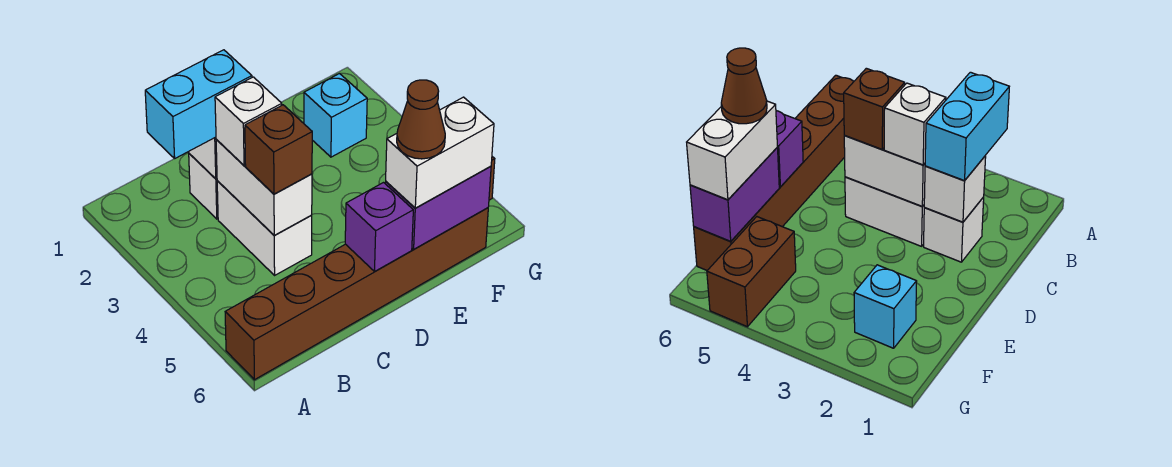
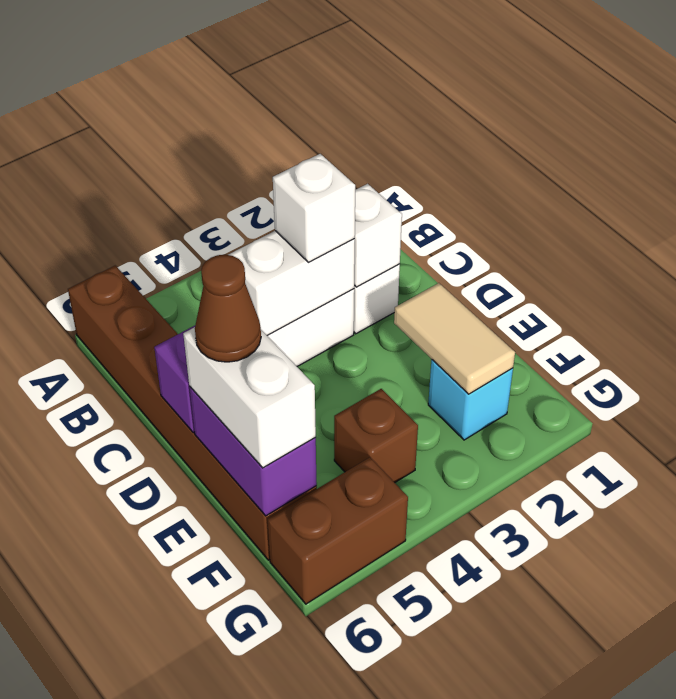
cyan brick B2:C2 level 3 -> none
brown brick C4 level 3 -> brown brick F4 level 1
none -> tan tile E2:F2 level 2
brown brick F5:G5 level 1 -> brown brick G5:G6 level 1

